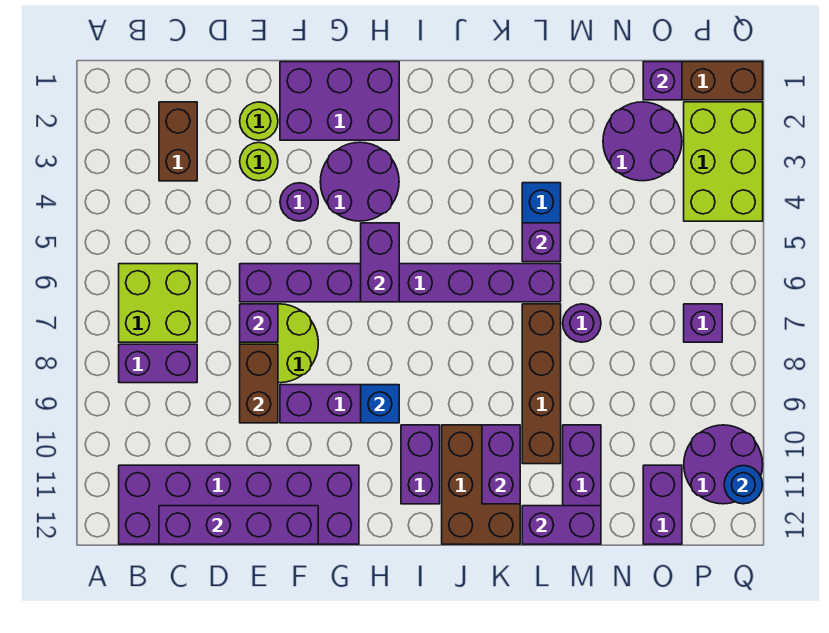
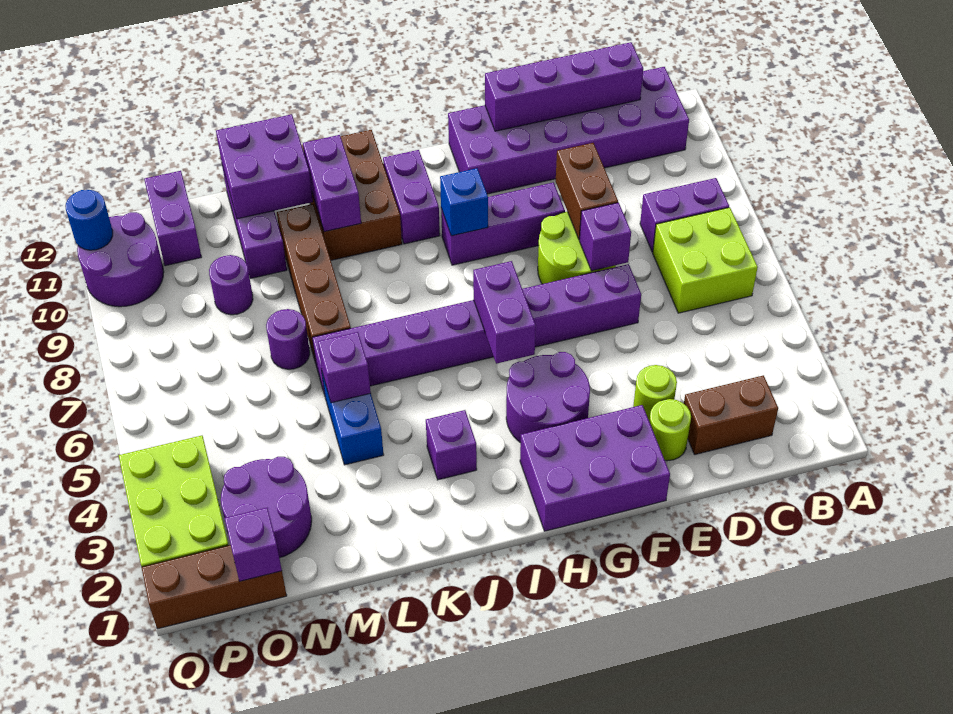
brown brick C2:C3 level 1 -> brown brick C2:D2 level 1
purple round brick F4 level 1 -> purple round brick N9 level 1
purple brick L12:M12 level 2 -> purple brick L11:M12 level 2
purple brick P7 level 1 -> purple brick J3 level 1

